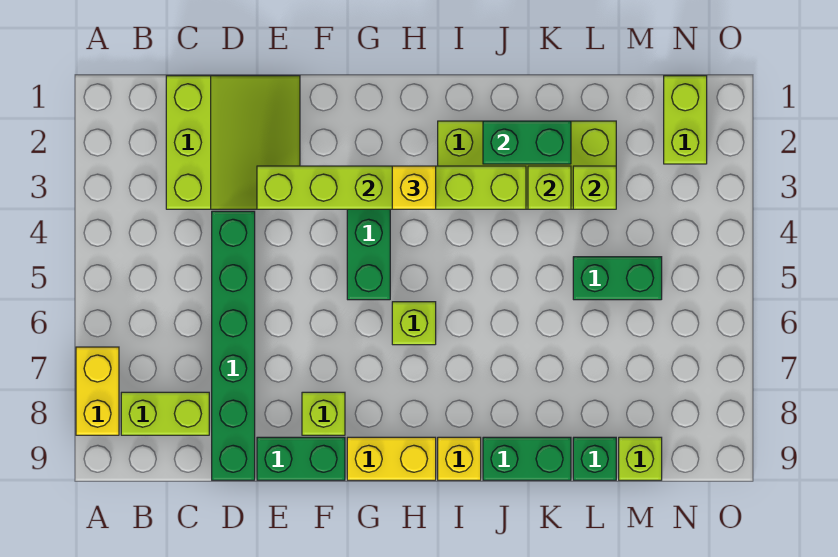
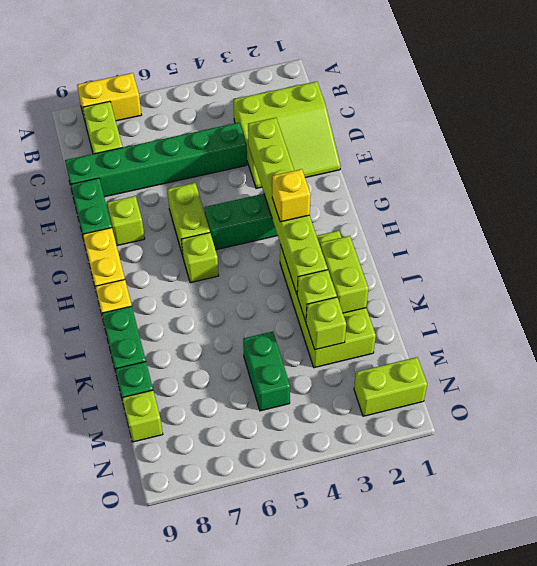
none -> lime brick F6:G6 level 1
green brick J2:K2 level 2 -> lime brick J2:K2 level 2

